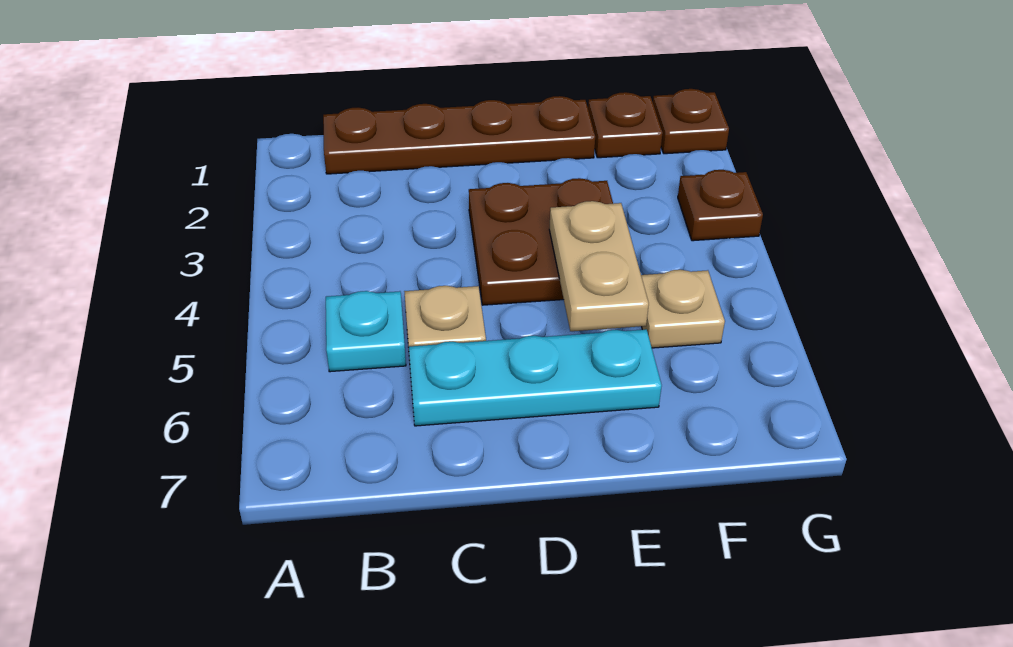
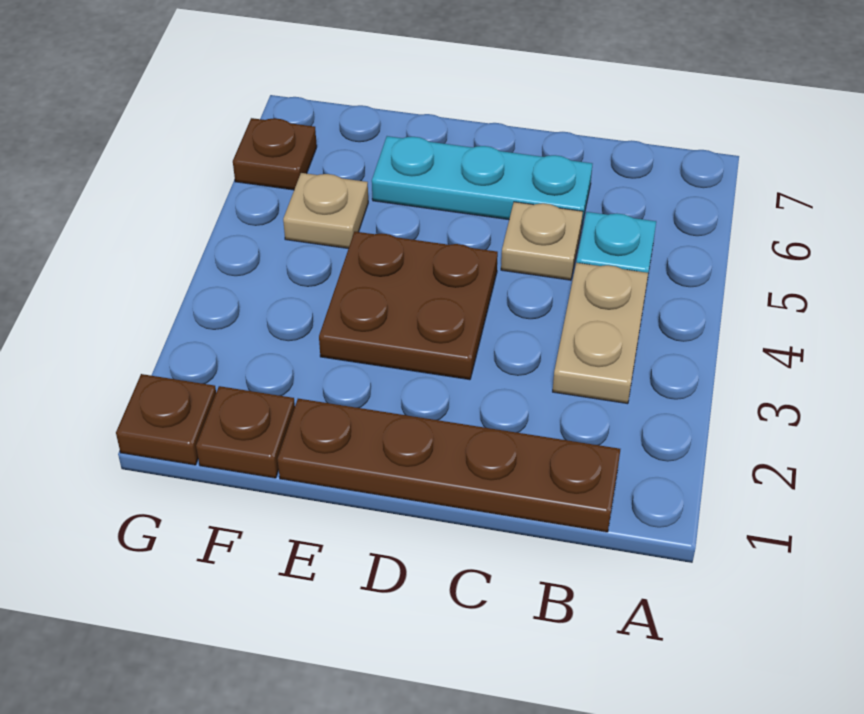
tan plate E4:E5 level 2 -> tan plate B3:B4 level 1
brown plate G3 level 1 -> brown plate G6 level 1

